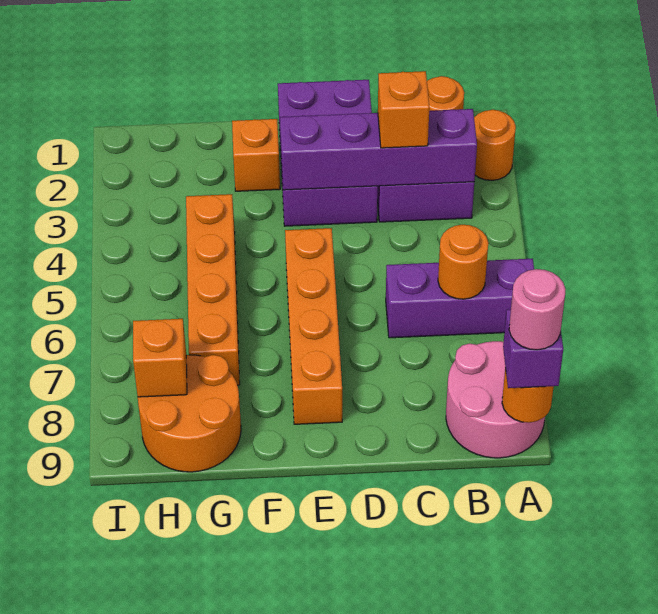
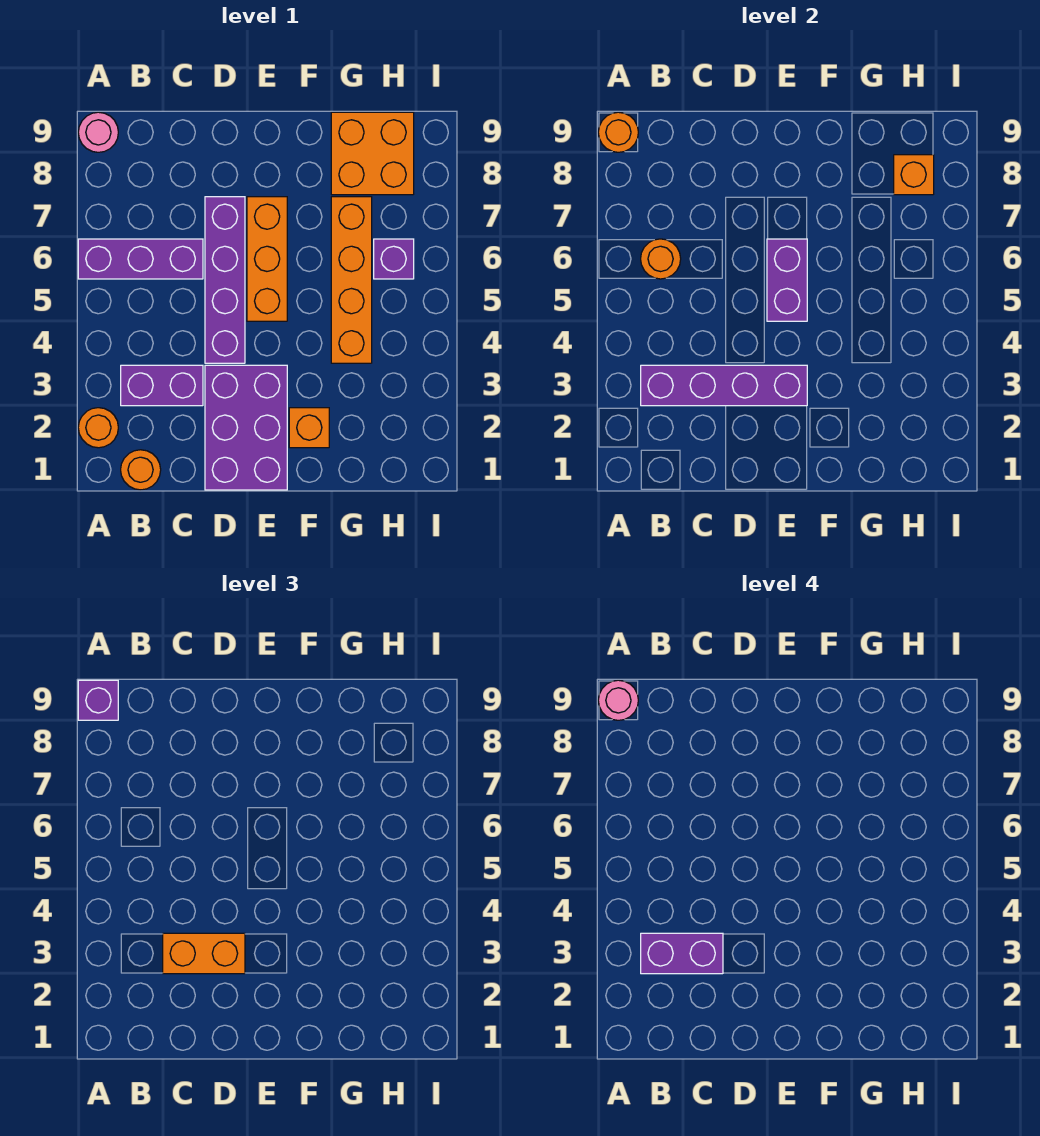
pink round brick A8:B9 level 1 -> pink round brick A9 level 1
none -> purple brick B3:C3 level 4
orange brick C3 level 3 -> orange brick C3:D3 level 3
none -> purple brick D4:D7 level 1
orange brick E5:E8 level 1 -> orange brick E5:E7 level 1
none -> purple brick E5:E6 level 2
orange round brick G8:H9 level 1 -> orange brick G8:H9 level 1
none -> purple brick H6 level 1

